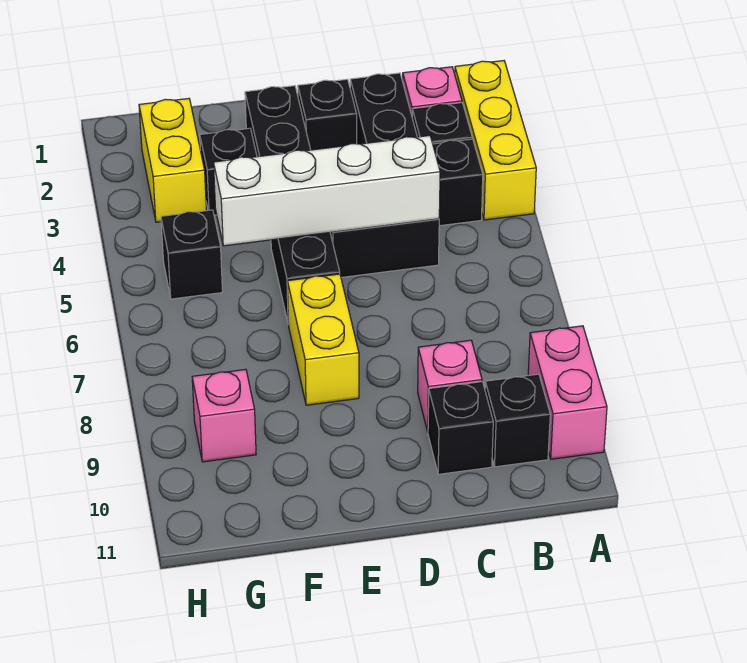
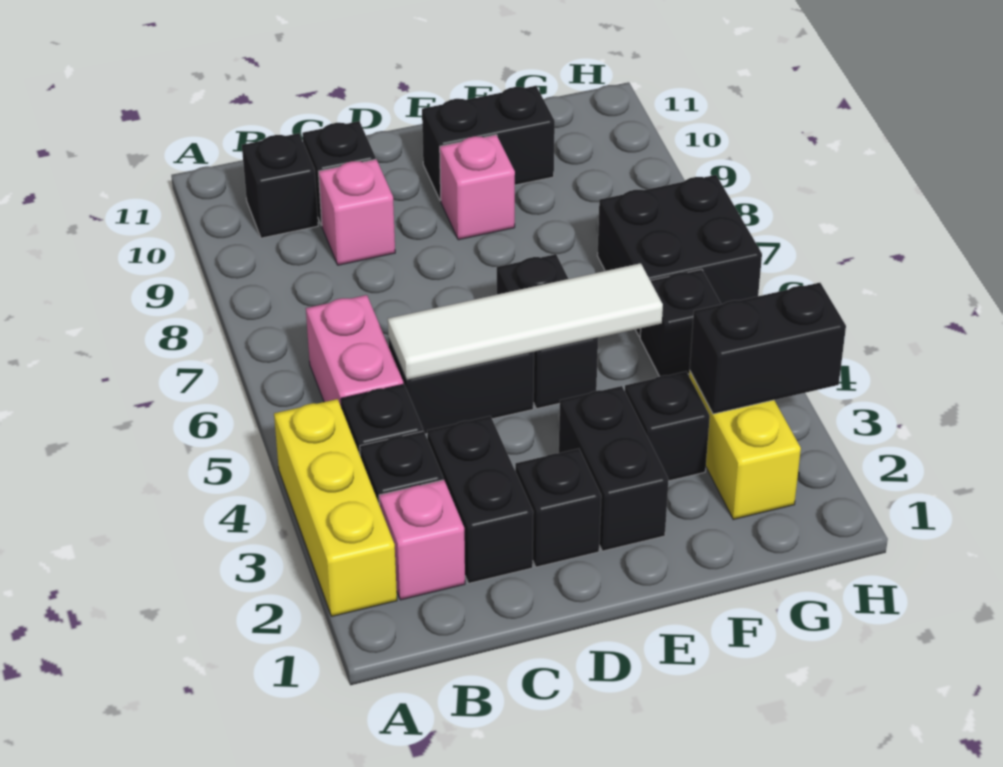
pink brick A9:A10 level 1 -> pink brick B5:B6 level 1
white brick C5:F5 level 2 -> white tile C5:F5 level 2
yellow brick E7:E8 level 1 -> none
none -> black brick E10:F10 level 1
none -> black brick G3:H3 level 2
none -> black brick G6:H7 level 1
pink brick G9 level 1 -> pink brick E9 level 1

